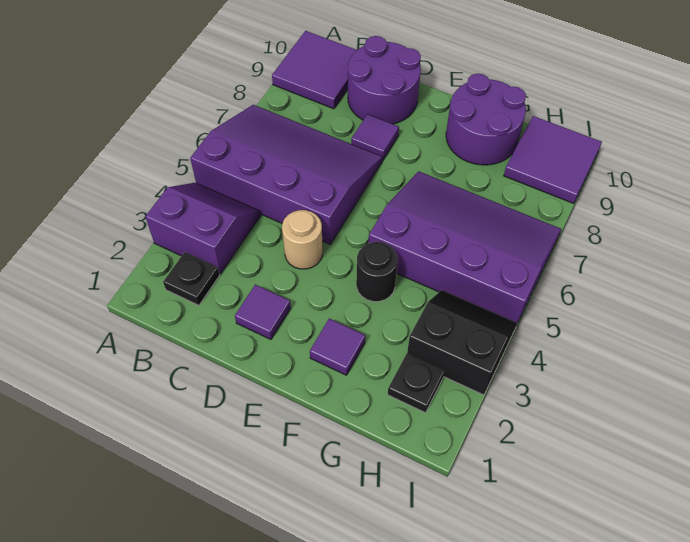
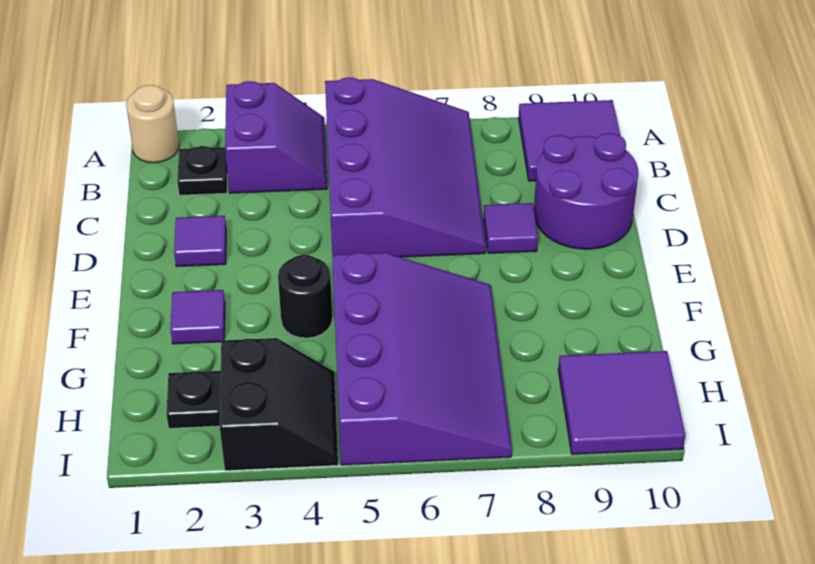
tan round brick D4 level 1 -> tan round brick A1 level 1
purple round brick F9:G10 level 1 -> none

